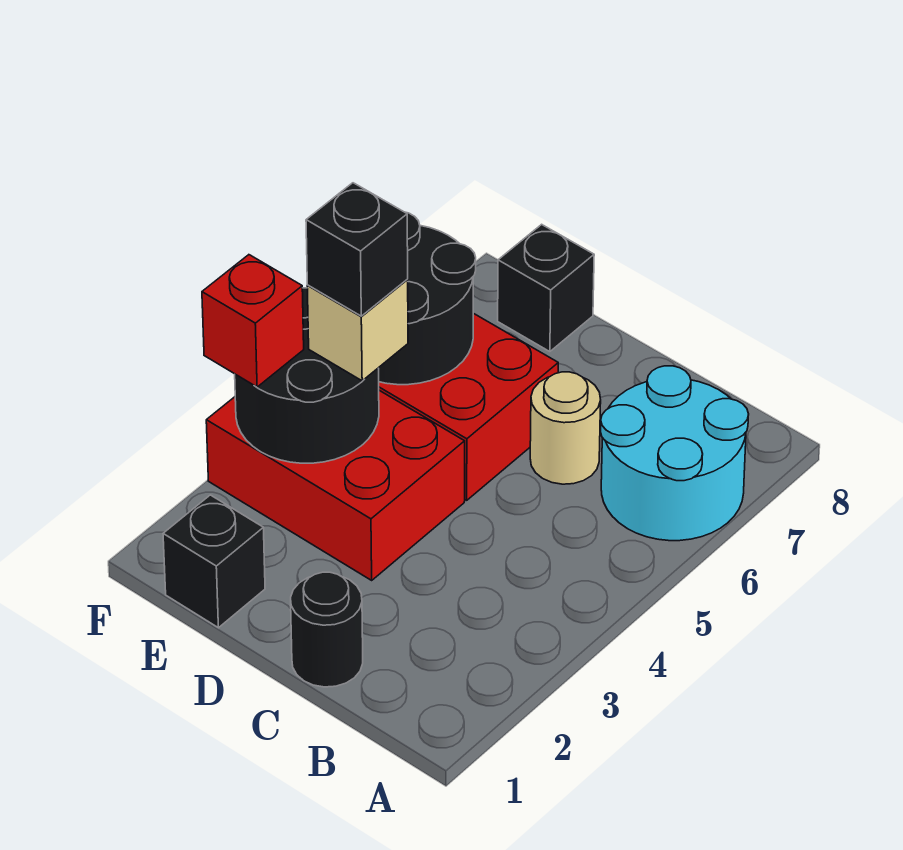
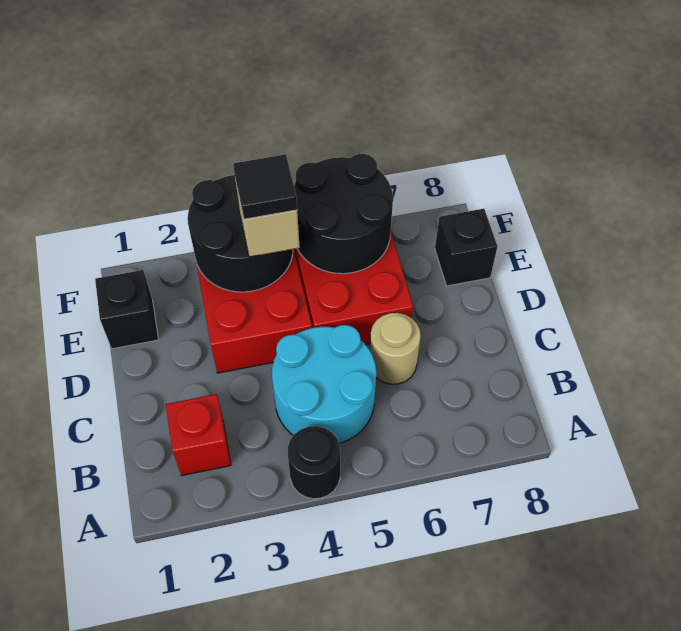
cyan round brick A6:B7 level 1 -> cyan round brick B4:C5 level 1
black round brick C1 level 1 -> black round brick A4 level 1
black brick E4 level 4 -> black tile E4 level 4
red brick F3 level 3 -> red brick B2 level 1

